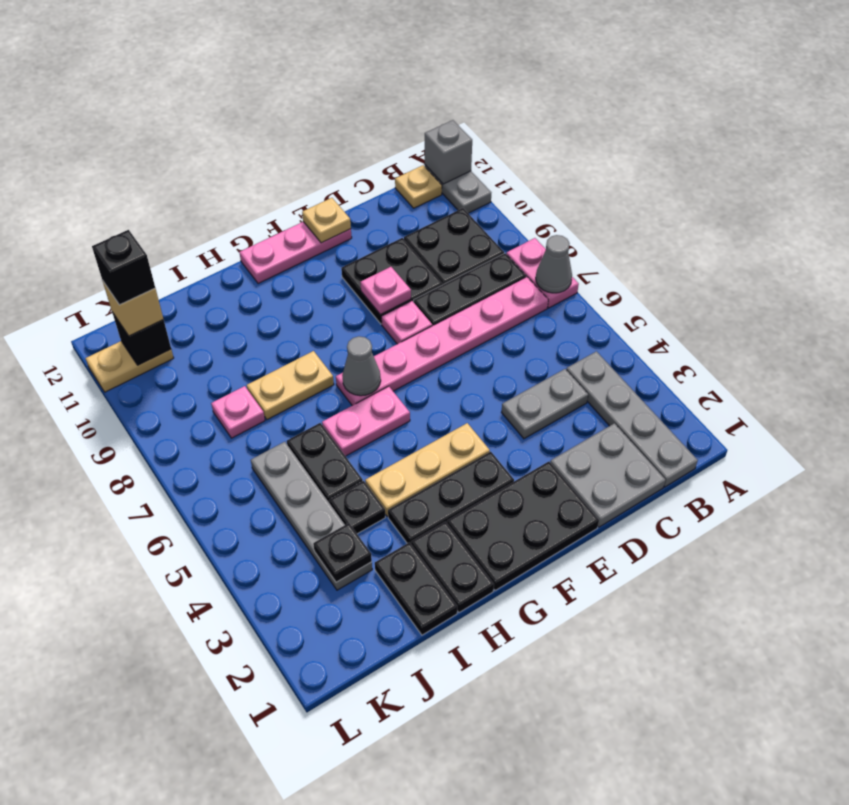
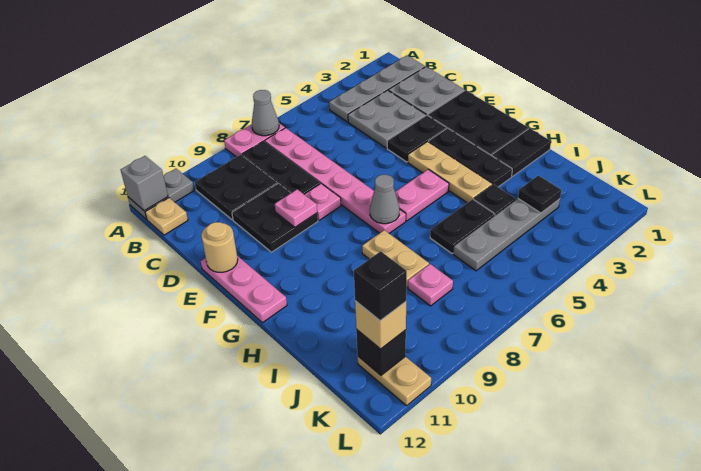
grey plate C4:D4 level 1 -> grey plate C3:D4 level 1
tan plate E12 level 2 -> tan round brick E12 level 2
pink plate G6:H6 level 1 -> pink plate G5:G6 level 1
black plate I1:I2 level 1 -> black plate E3:E4 level 1

